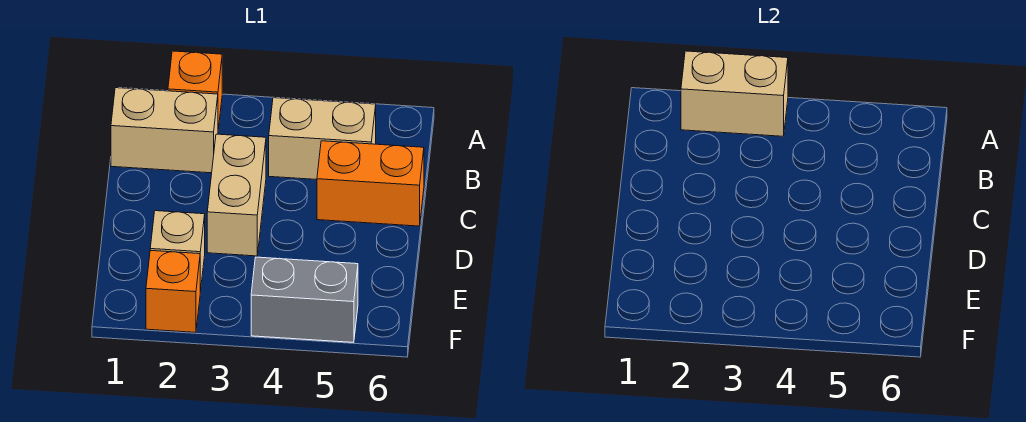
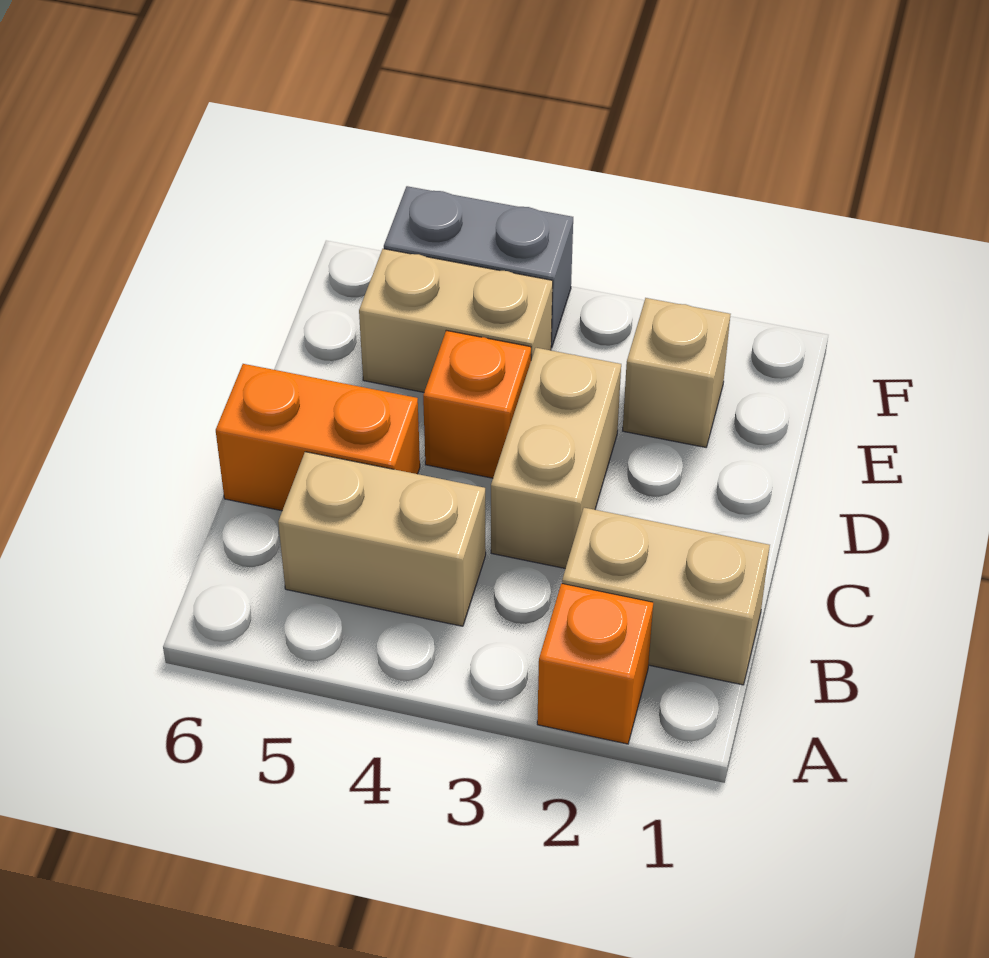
tan brick A2:A3 level 2 -> tan brick E4:E5 level 1
orange brick F2 level 1 -> orange brick D4 level 1

